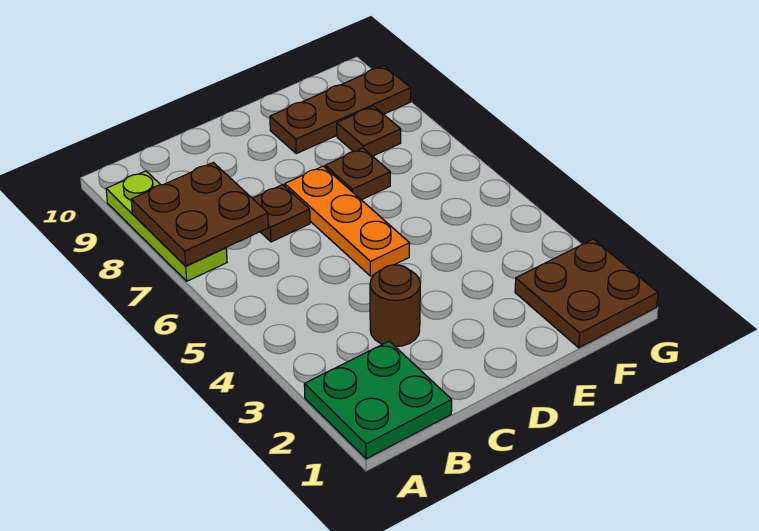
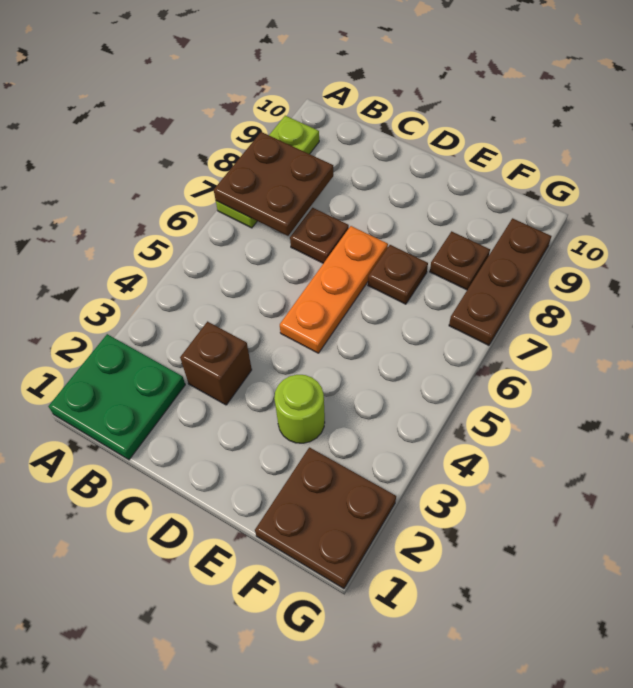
brown round brick C3 level 1 -> brown brick C3 level 1
none -> lime round brick E3 level 1
brown plate E9:G9 level 1 -> brown plate G7:G9 level 1

